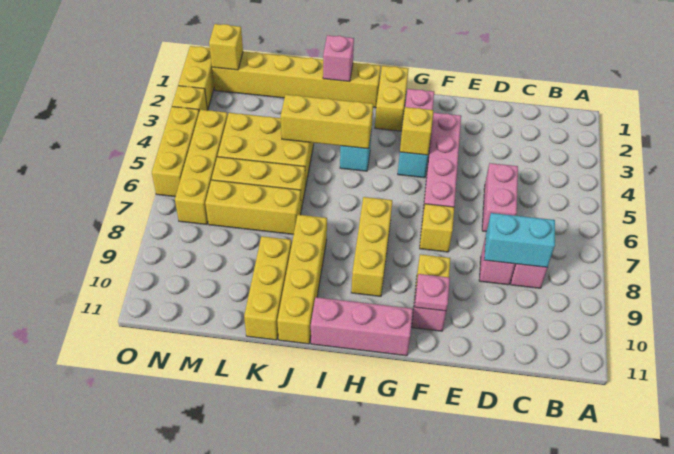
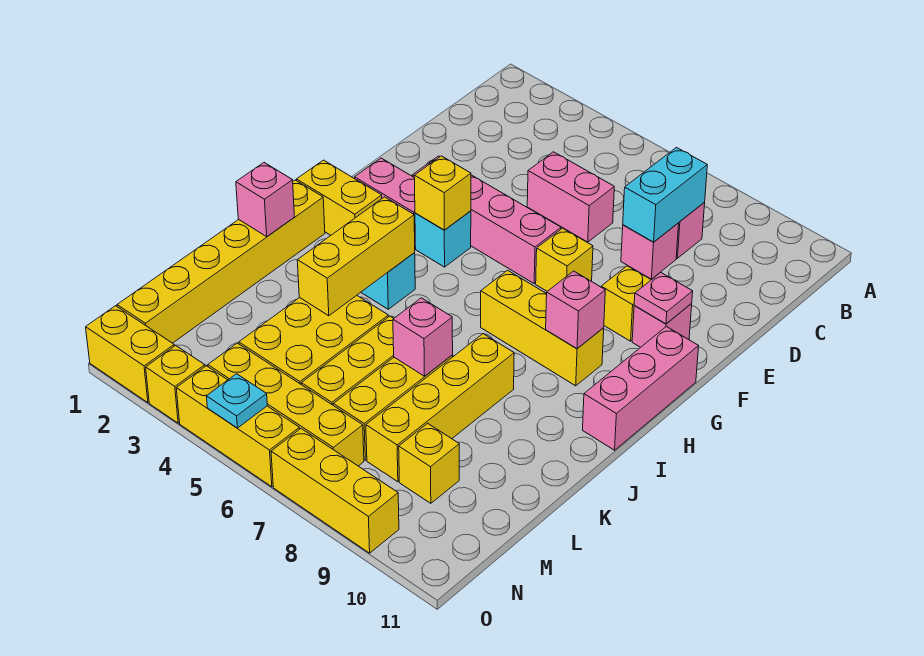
none -> pink brick H9 level 2
yellow brick J8:J11 level 1 -> yellow brick J8:M8 level 1
none -> pink brick K7 level 2
yellow brick K9:K11 level 1 -> yellow brick O7:O9 level 1
yellow brick N1 level 2 -> yellow brick M9 level 1
none -> cyan plate O5 level 2

